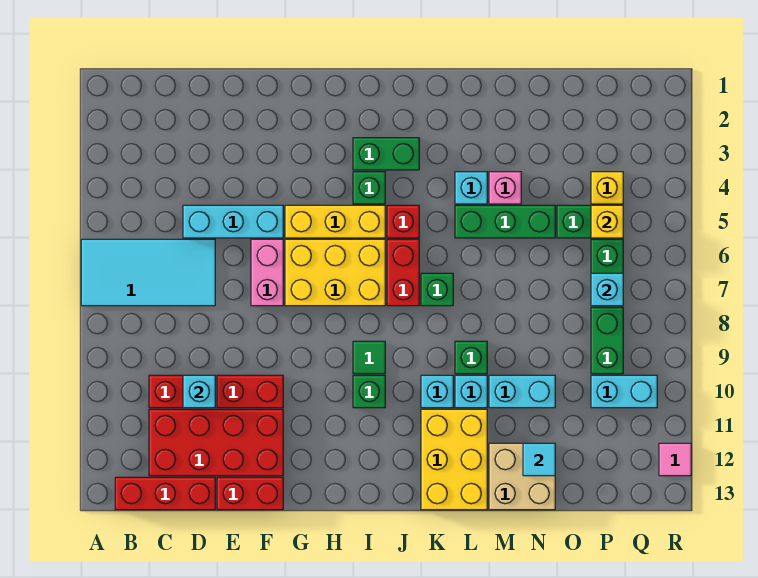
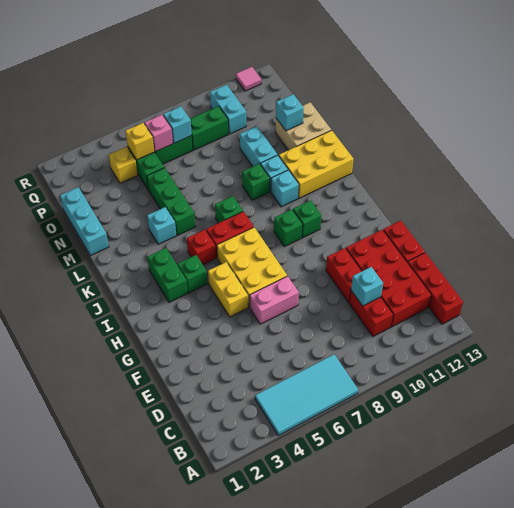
cyan tile A6:D7 level 1 -> cyan tile A4:B7 level 1
cyan brick D5:F5 level 1 -> cyan brick M1:O1 level 1
yellow brick G5:I5 level 1 -> yellow brick G5:H5 level 1
green tile I9 level 1 -> green brick I9 level 1
pink brick M4 level 1 -> pink brick P6 level 2
cyan tile N12 level 2 -> cyan brick N12 level 2

